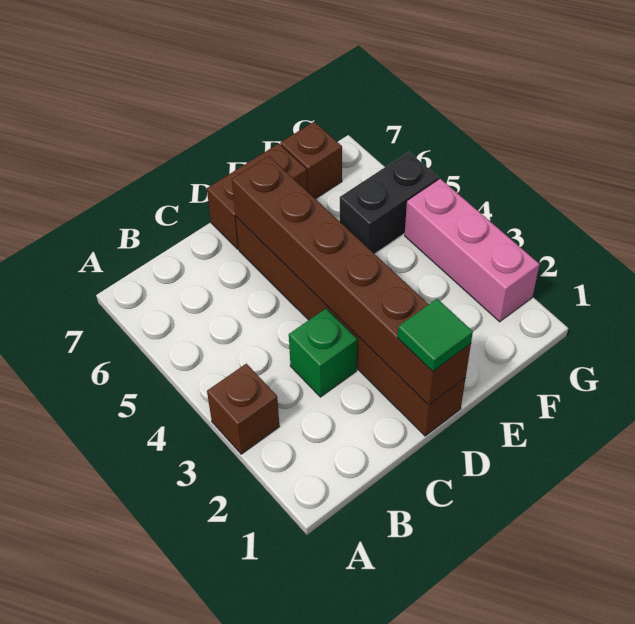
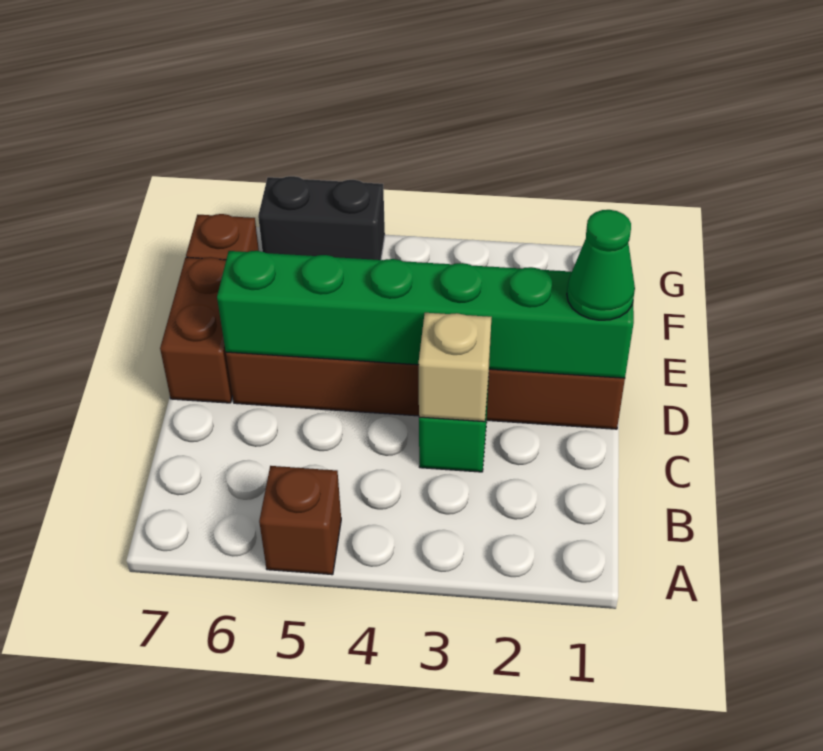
brown brick A3 level 1 -> brown brick A5 level 1
none -> tan brick C3 level 2
brown brick D1:D6 level 2 -> green brick D1:D6 level 2
green tile D1 level 3 -> green cone D1 level 3
black brick F5:G5 level 1 -> black brick G5:G6 level 1
pink brick G2:G4 level 1 -> none

